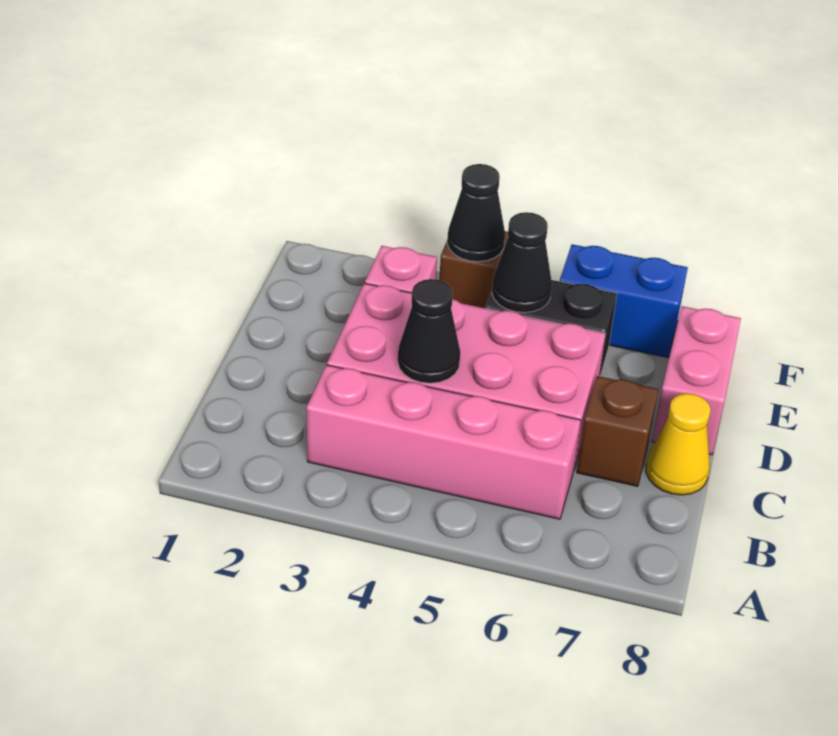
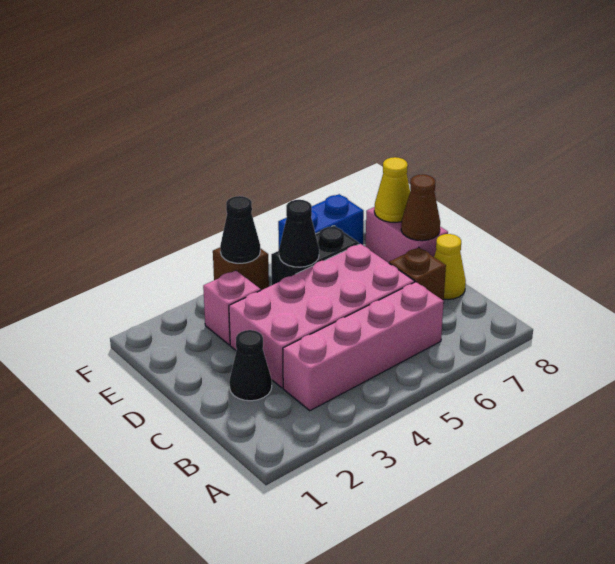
black cone C4 level 2 -> black cone C2 level 1
none -> brown cone D8 level 2
none -> yellow cone E8 level 2

